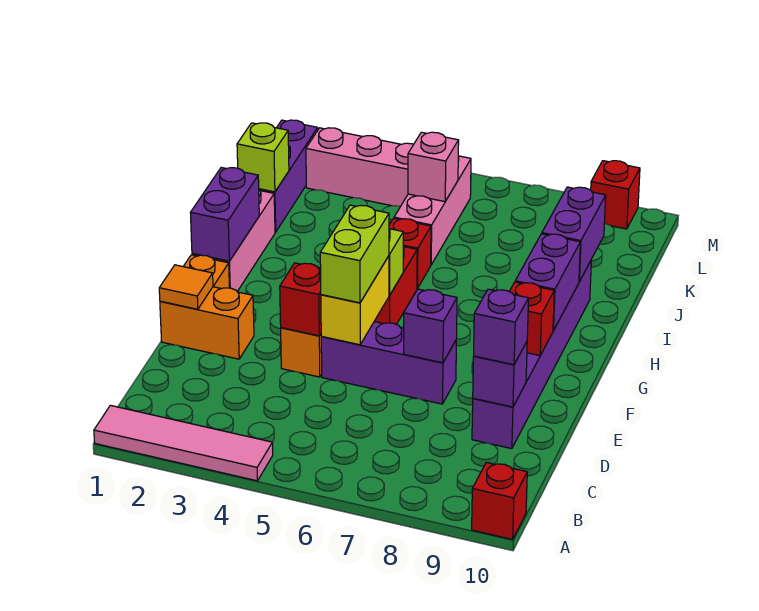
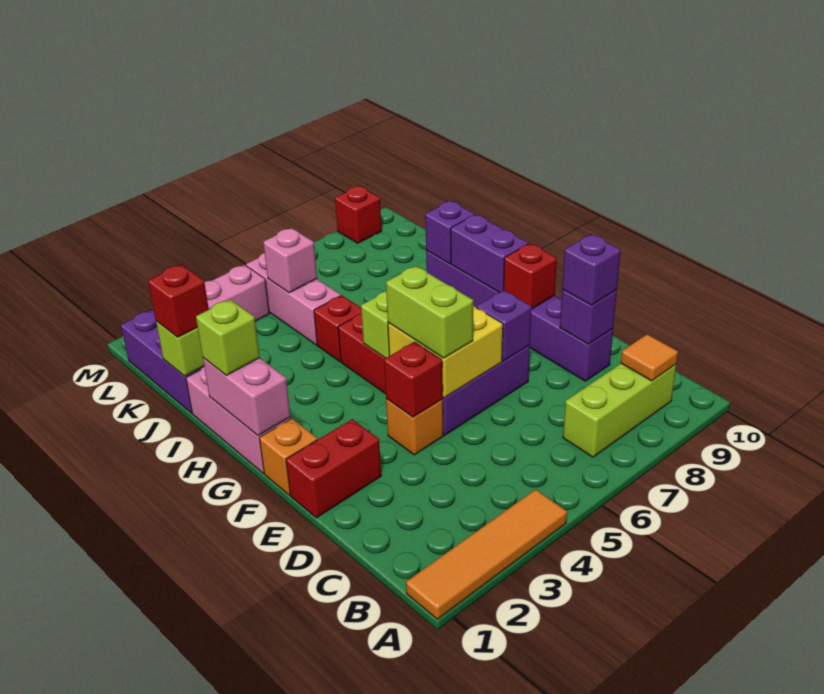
pink tile A1:A4 level 1 -> orange tile A1:A4 level 1
red brick A10 level 1 -> red brick J1 level 3
none -> lime brick B7:B9 level 1
orange brick E1:E2 level 1 -> red brick E1:E2 level 1
orange tile E1 level 2 -> orange tile B9 level 2
yellow brick E5:F5 level 2 -> yellow brick E5:F6 level 2
purple brick G1:H1 level 2 -> pink brick G1:H1 level 2
none -> lime brick H1 level 3
purple brick I9:J9 level 2 -> purple brick I9 level 2

